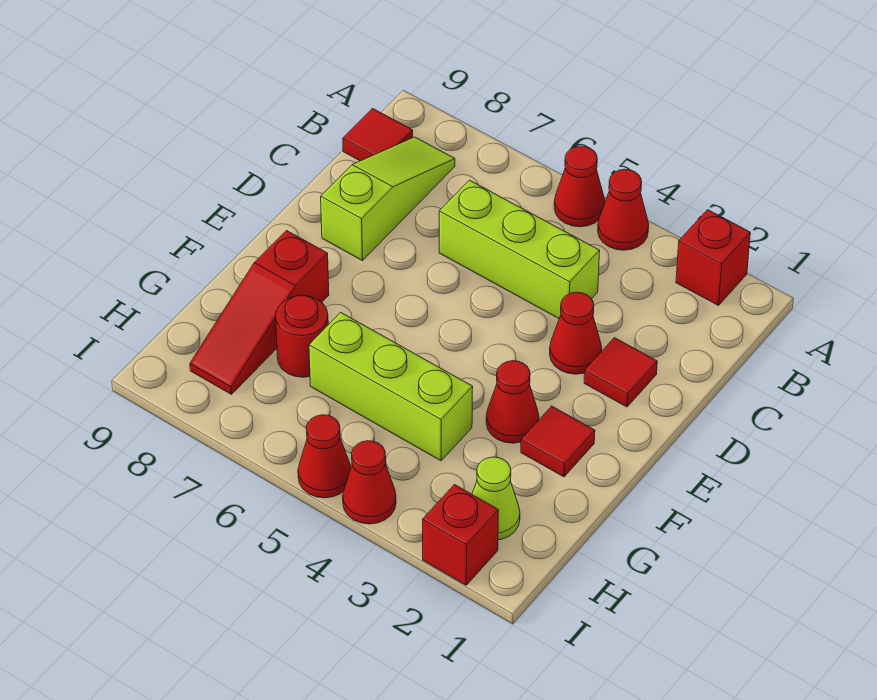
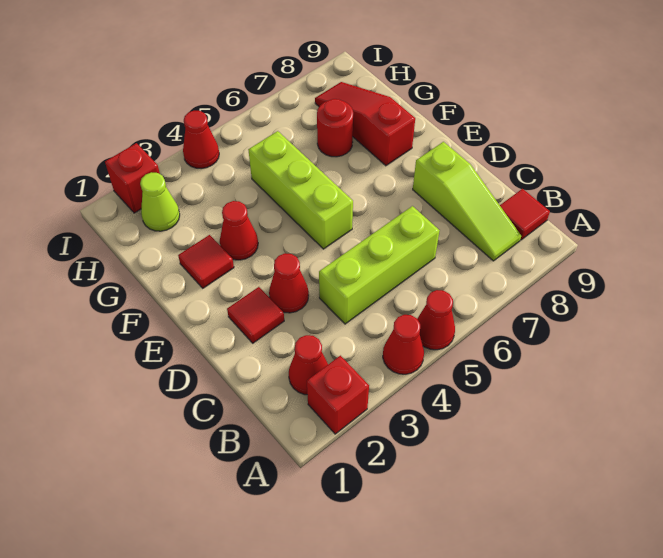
lime brick G4:G6 level 1 -> lime brick E5:G5 level 1
red cone I5 level 1 -> red cone B2 level 1

